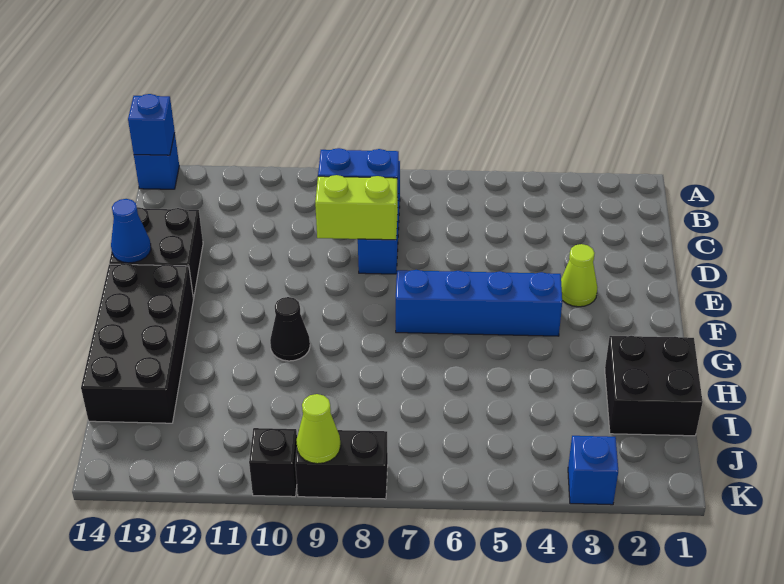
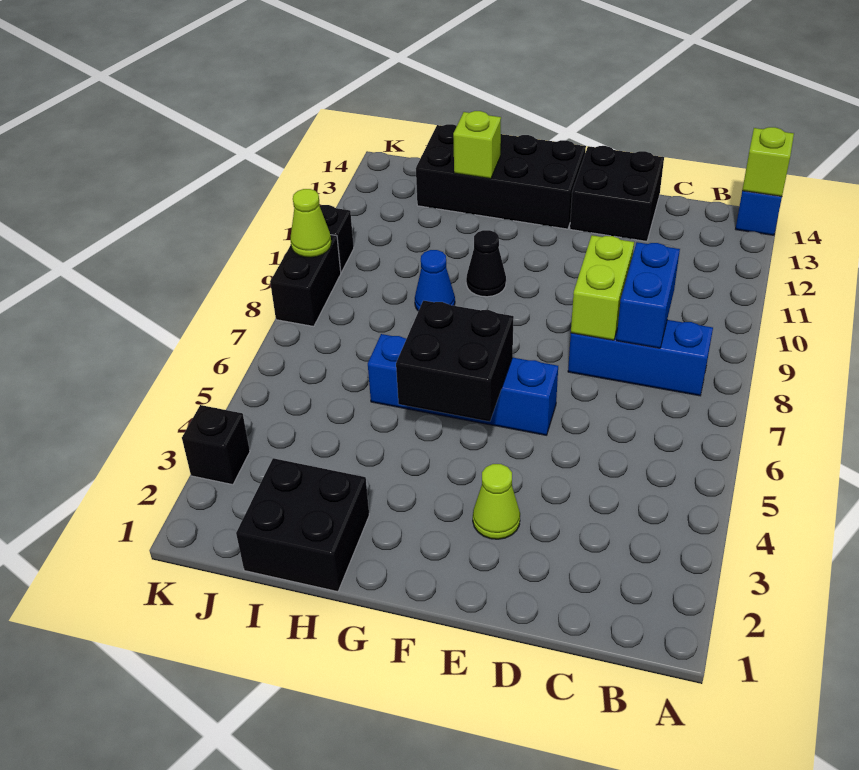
blue brick A14 level 2 -> lime brick A14 level 2
blue cone E14 level 2 -> blue cone H9 level 1
blue brick F4:F7 level 1 -> blue brick E6:H6 level 1
none -> black brick F5:G6 level 2
none -> lime brick H13 level 2
blue brick K3 level 1 -> black brick K3 level 1

